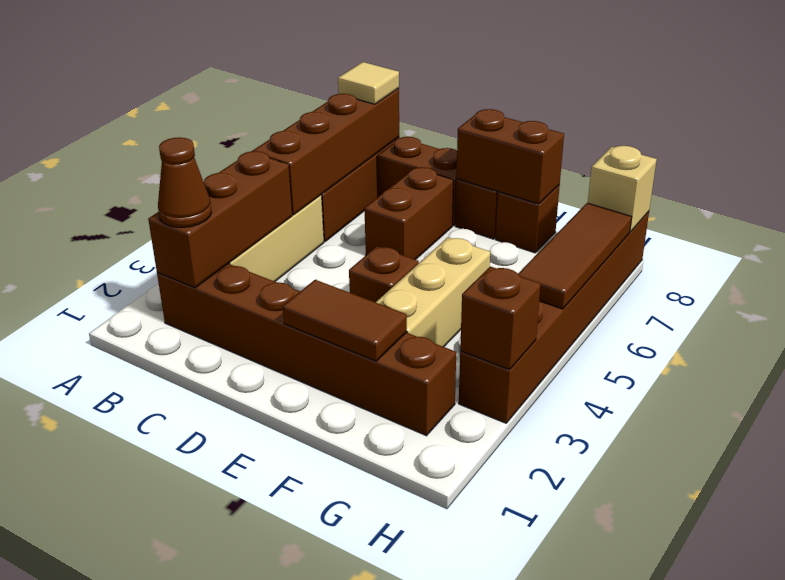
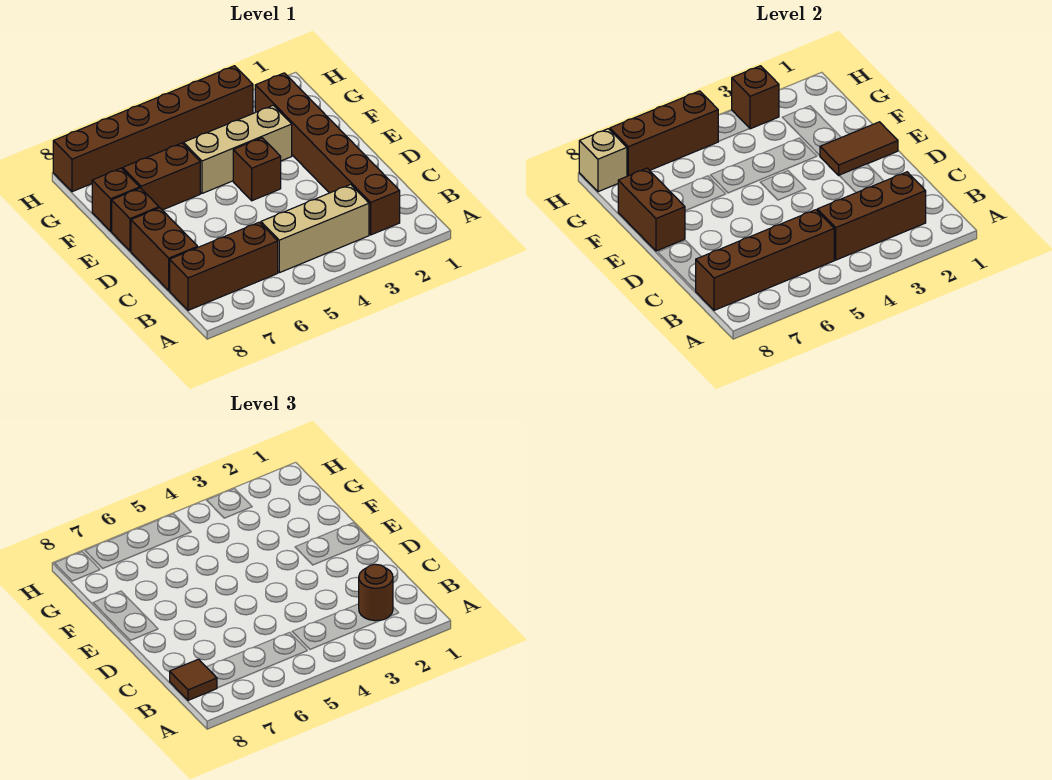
brown cone B2 level 3 -> brown round brick B2 level 3
tan tile B8 level 3 -> brown tile B8 level 3
brown brick D6:D7 level 1 -> brown brick F6:F7 level 1
brown tile E2:F2 level 2 -> brown tile E1:E2 level 2
brown tile H5:H7 level 2 -> brown brick H5:H7 level 2

